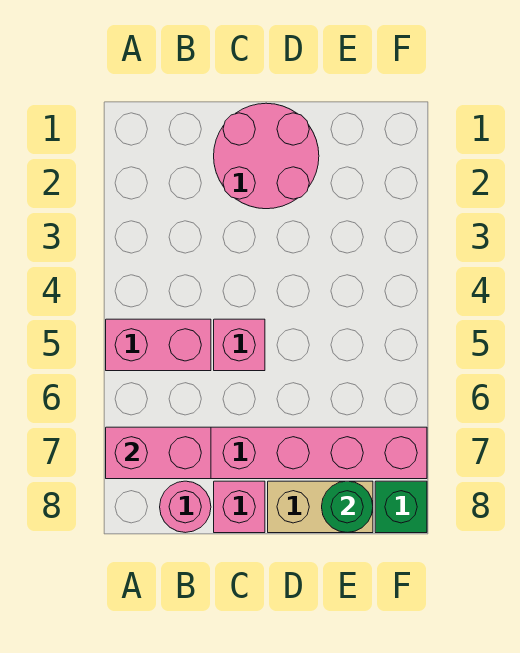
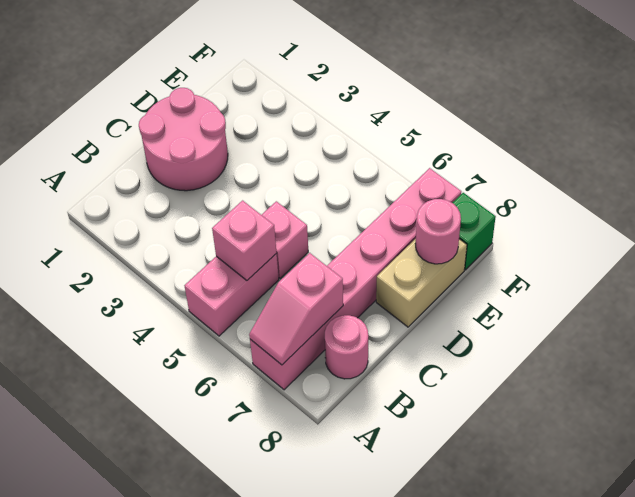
pink brick A7:B7 level 2 -> pink slope A7:B7 level 2 top B
pink brick C8 level 1 -> pink brick B5 level 2
green round brick E8 level 2 -> pink round brick E8 level 2

